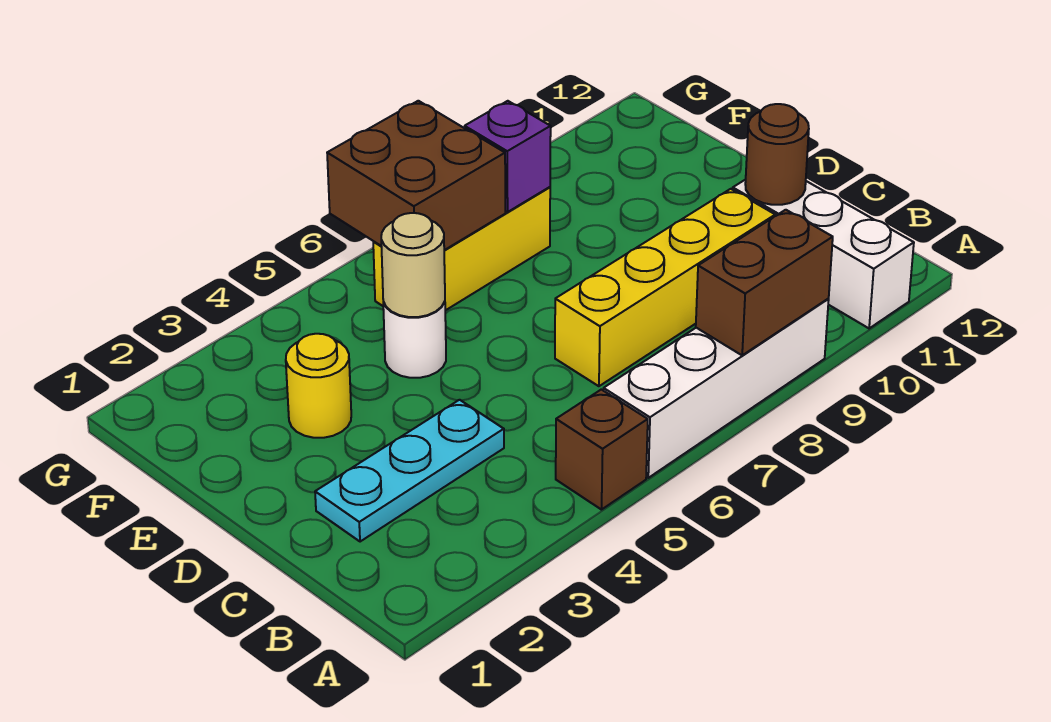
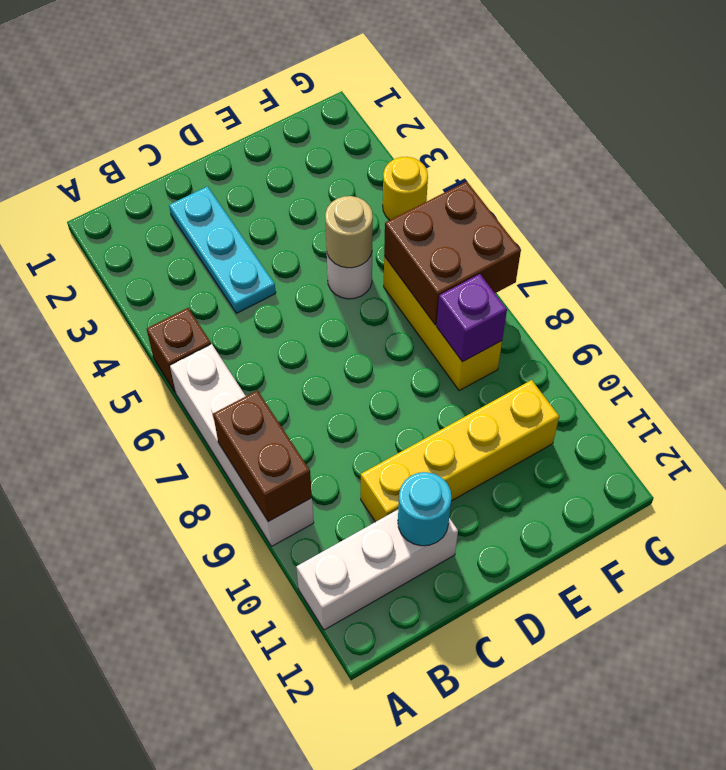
yellow brick C7:C10 level 1 -> yellow brick C10:F10 level 1
brown round brick C11 level 2 -> cyan round brick C11 level 2
yellow round brick E3 level 1 -> yellow round brick G4 level 1

